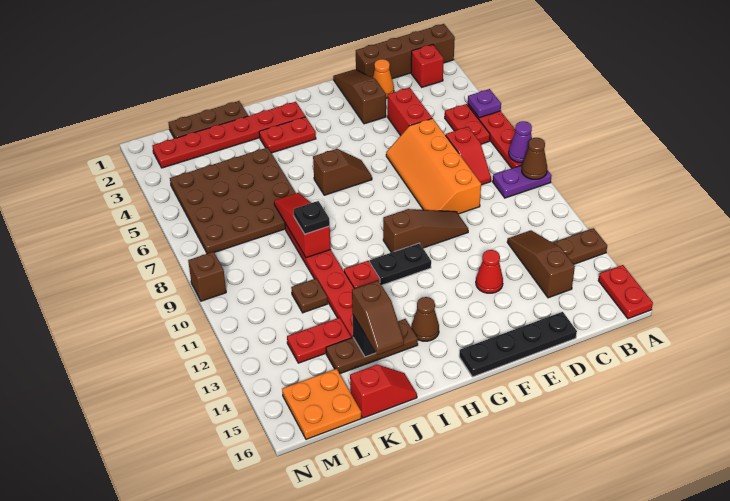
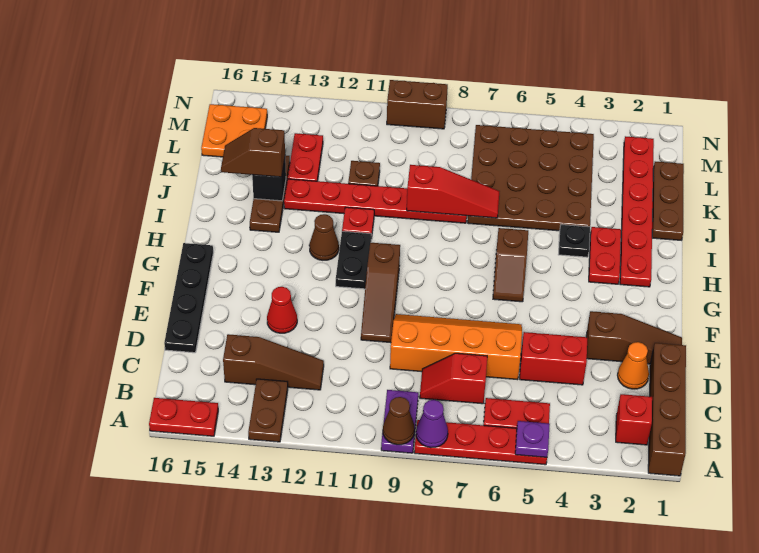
brown cone H14 level 1 -> brown cone H12 level 1
black plate J9 level 3 -> black plate I4 level 1
red slope J16:K16 level 1 top K -> none
brown brick N9 level 1 -> brown brick N9:N10 level 1

